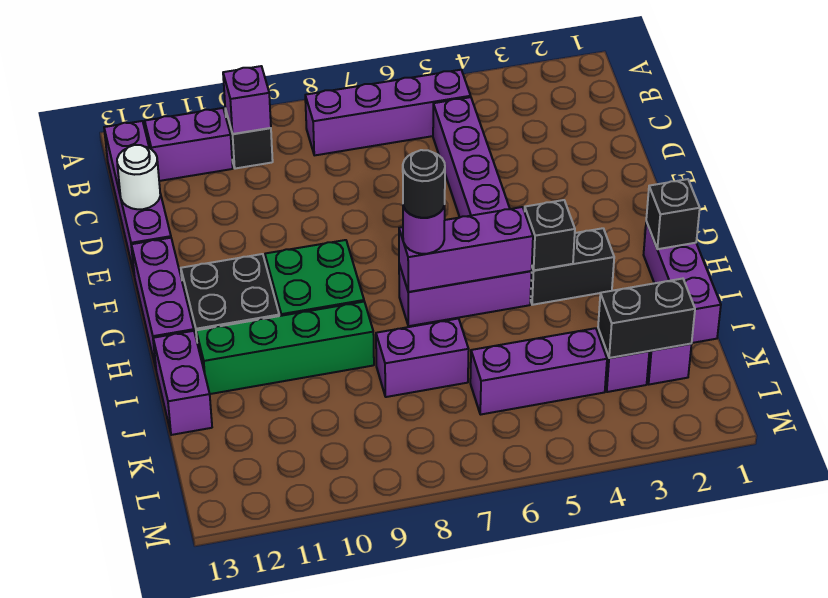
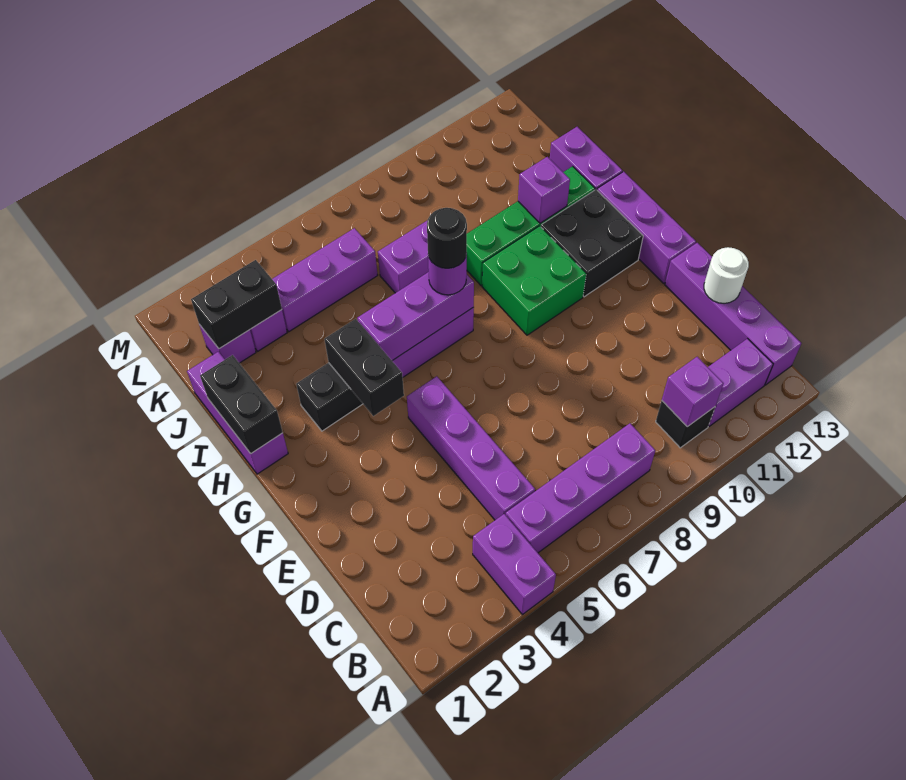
none -> purple brick A4:B4 level 1
black brick H1 level 2 -> black brick H1:I1 level 2
black brick H4 level 2 -> black brick G4:H4 level 2
none -> purple brick I11 level 2

